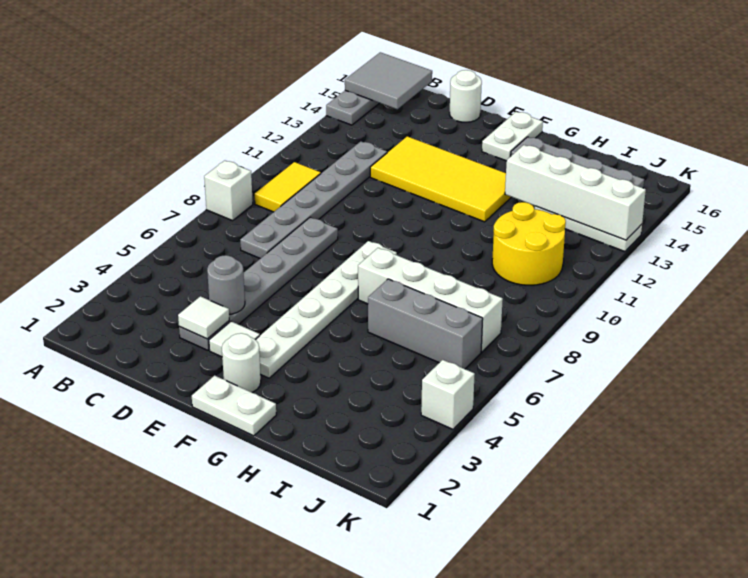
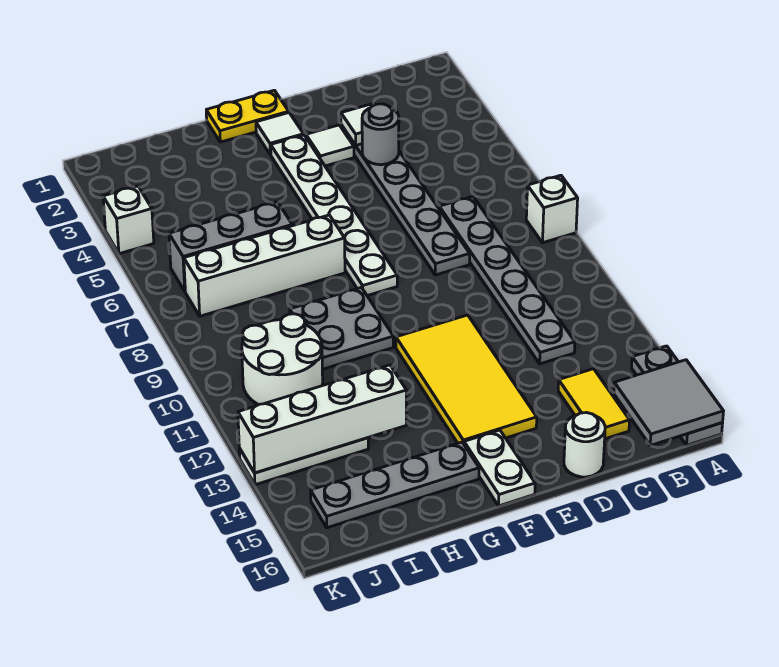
yellow tile B9:B10 level 1 -> yellow tile C14:C15 level 1
yellow tile D12:G13 level 1 -> yellow tile E11:F14 level 1
white plate F1:G1 level 1 -> yellow plate F1:G1 level 1
white round brick F2 level 1 -> white tile F2 level 1
none -> grey plate G9:H10 level 1
yellow round brick I10:J11 level 1 -> white round brick I10:J11 level 1

